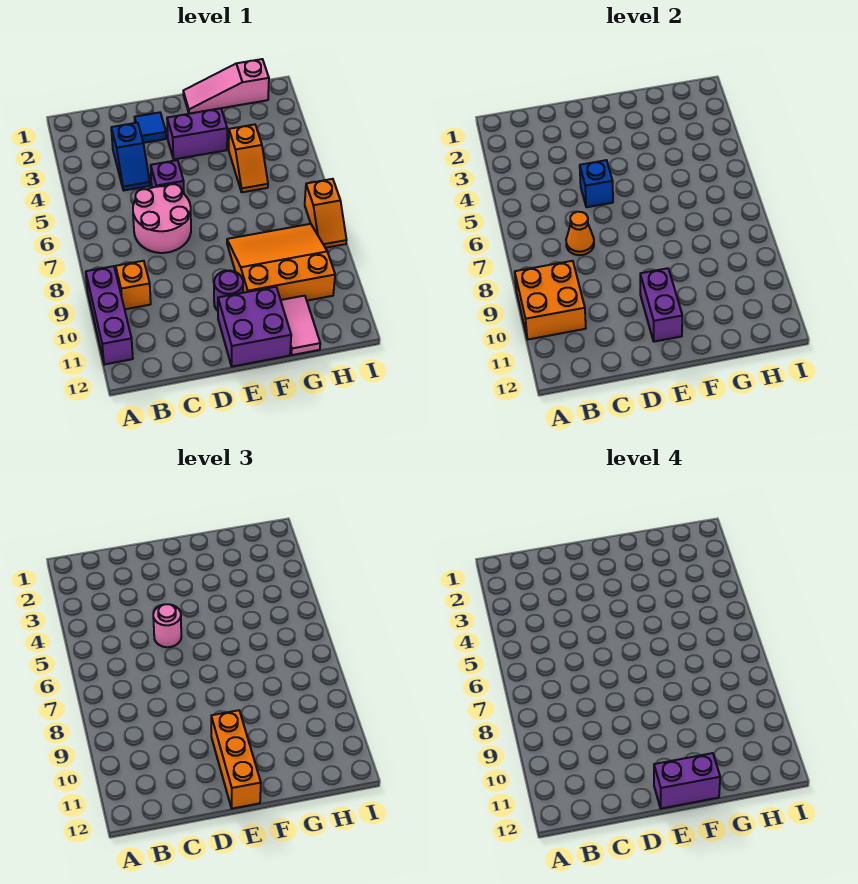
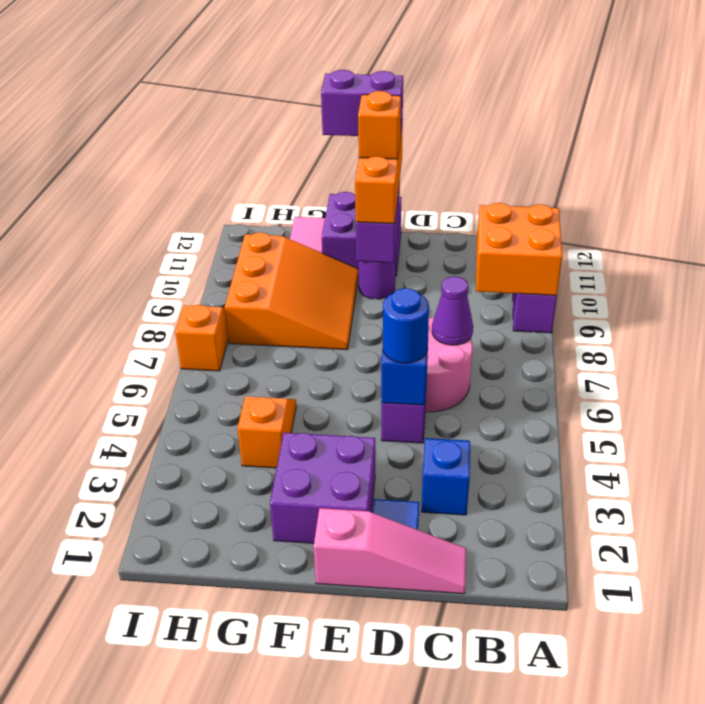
orange brick B9 level 1 -> orange brick E11 level 4
orange cone C7 level 2 -> purple cone C7 level 2
pink round brick D5 level 3 -> blue round brick D5 level 3
purple brick E3:F3 level 1 -> purple brick E2:F3 level 1
pink slope F1:H1 level 1 top H -> pink slope C1:E1 level 1 top E
orange slope F8:H10 level 1 top 10 -> orange slope F8:H10 level 1 top H

